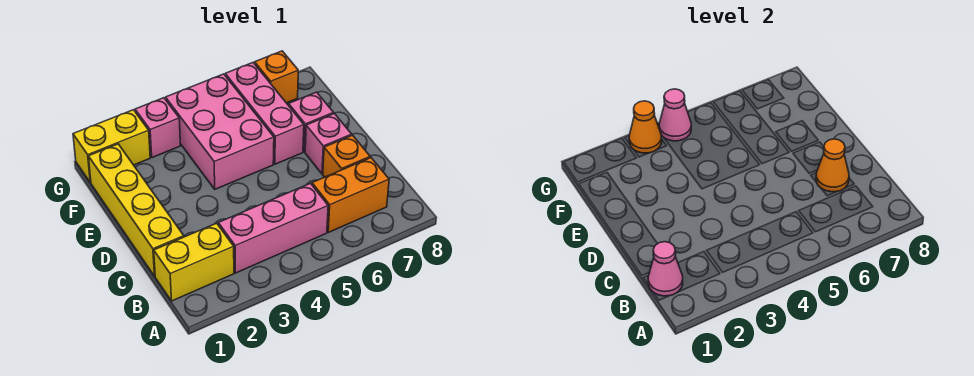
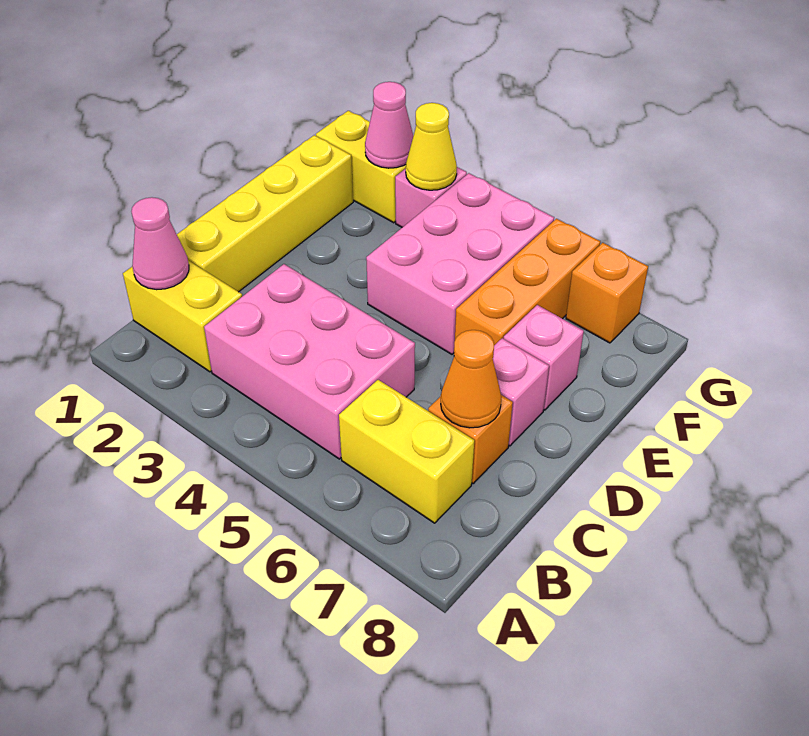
pink brick B3:B5 level 1 -> pink brick B3:C5 level 1
orange brick B6:B7 level 1 -> yellow brick B6:B7 level 1
pink brick E6:G6 level 1 -> orange brick E6:G6 level 1
orange cone G3 level 2 -> yellow cone G3 level 2
pink cone G4 level 2 -> pink cone G2 level 2

